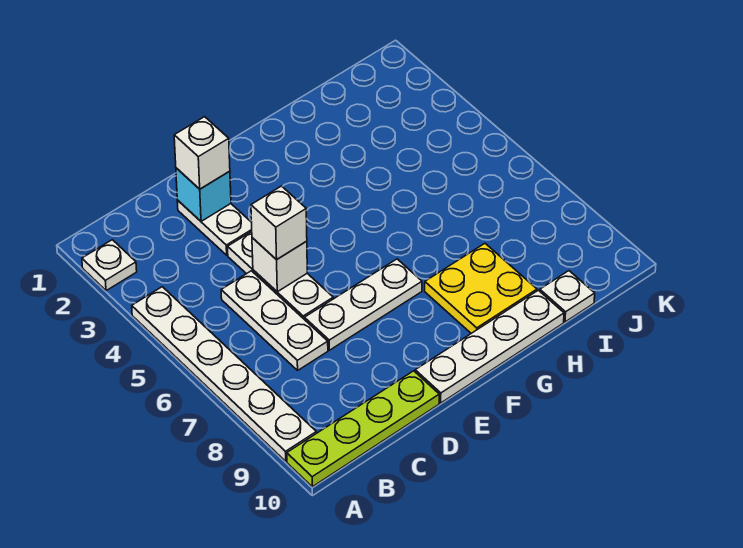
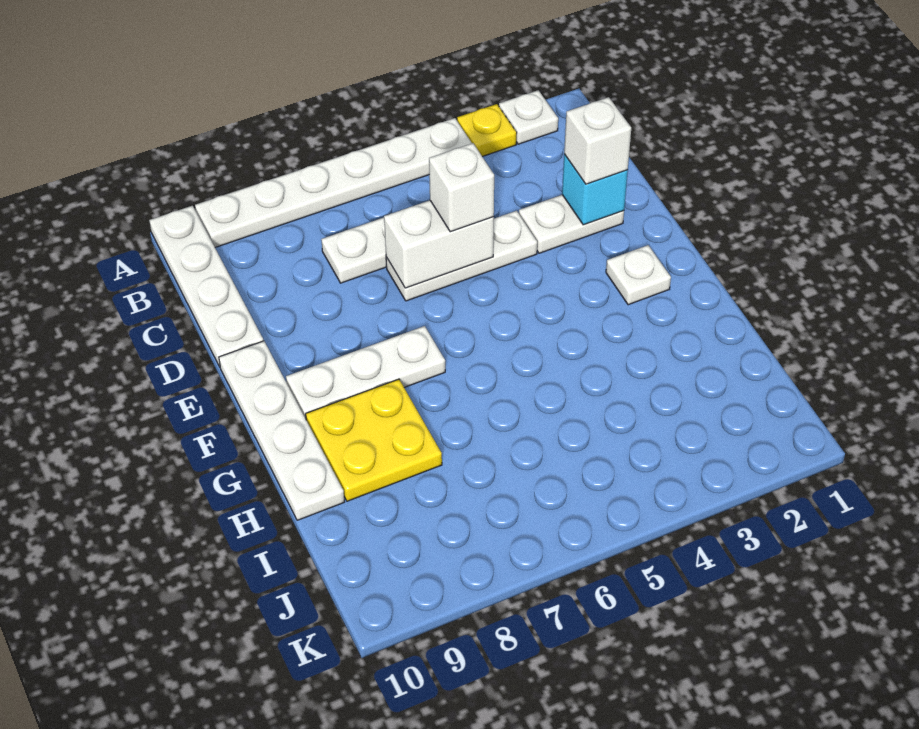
none -> yellow plate A3 level 1
lime plate A10:D10 level 1 -> white plate A10:D10 level 1
white brick D5 level 2 -> white brick D5:D6 level 2
white plate D7:F7 level 1 -> white plate F7:F9 level 1
white plate I10 level 1 -> white plate F2 level 1

